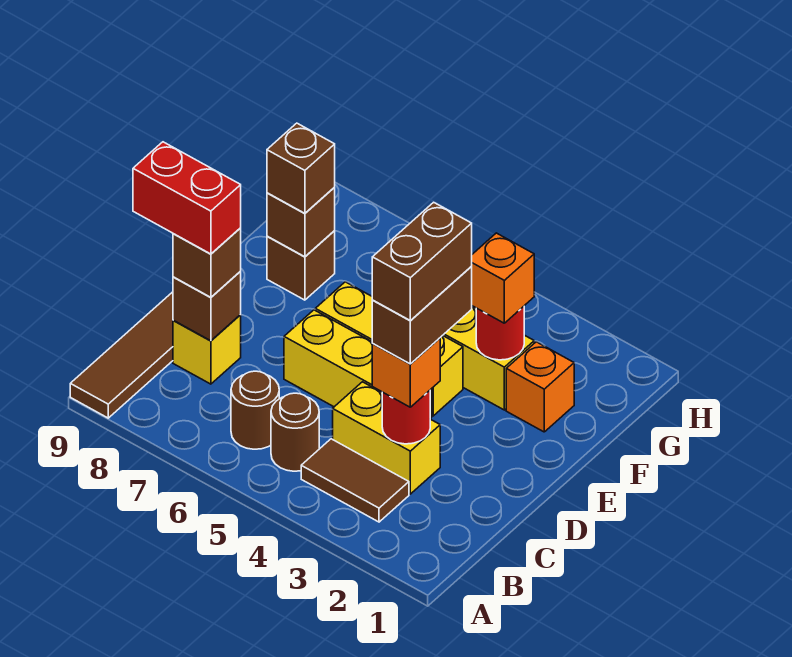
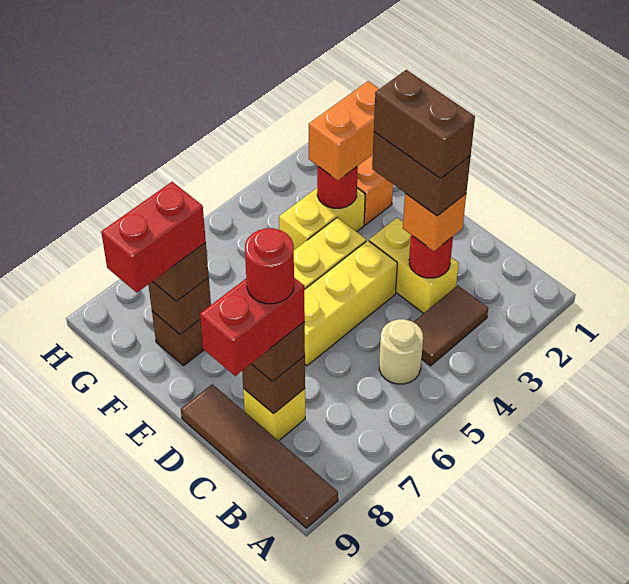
brown round brick B5 level 1 -> tan round brick B5 level 1
brown round brick B6 level 1 -> none
yellow brick C3:C4 level 1 -> yellow brick C3:D3 level 1
none -> red round brick C8 level 5
orange brick F3 level 3 -> orange brick F2:F3 level 3
none -> red brick F8:F9 level 4

